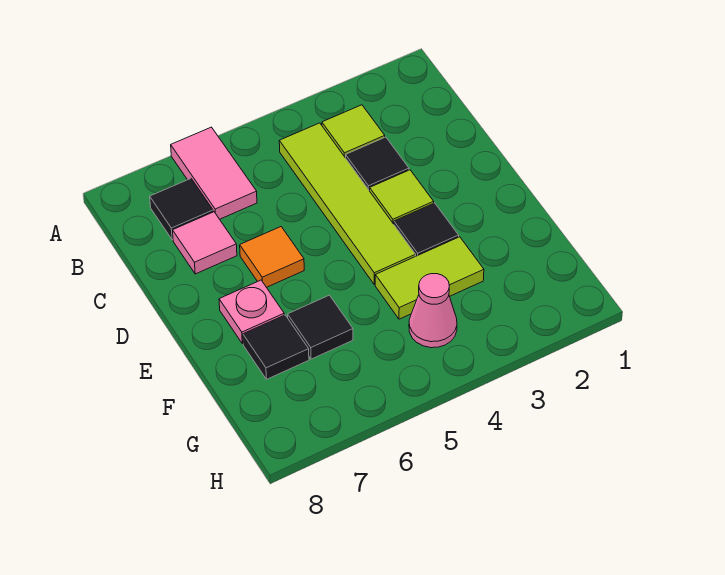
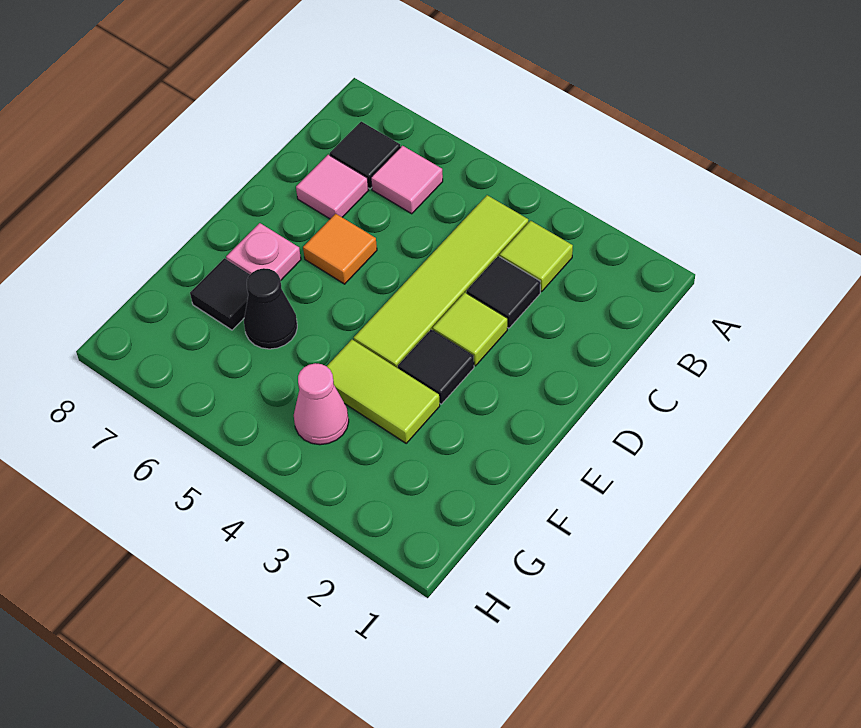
pink tile A6:B6 level 1 -> pink tile B6 level 1
black tile F6 level 1 -> black cone F6 level 1

